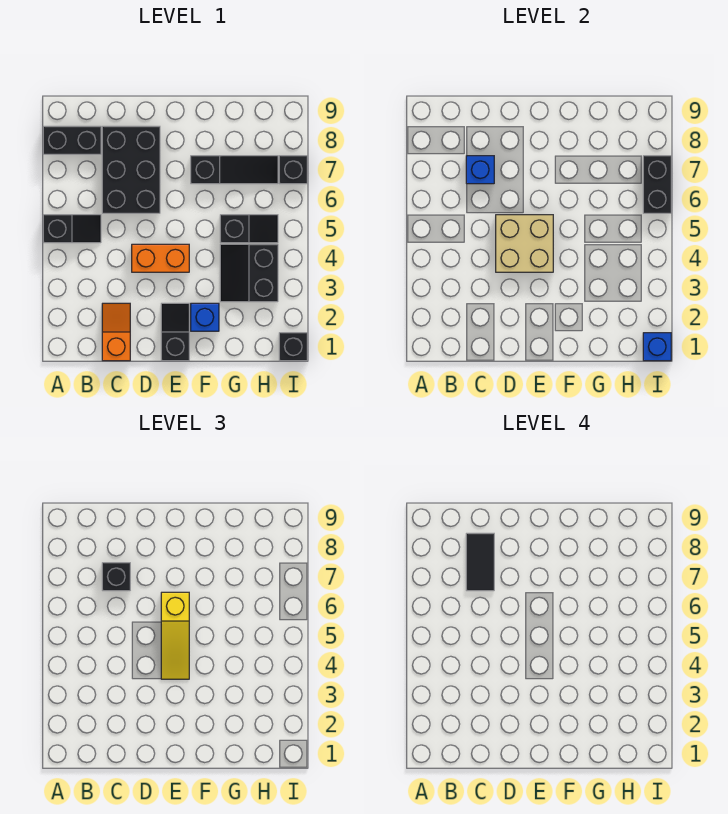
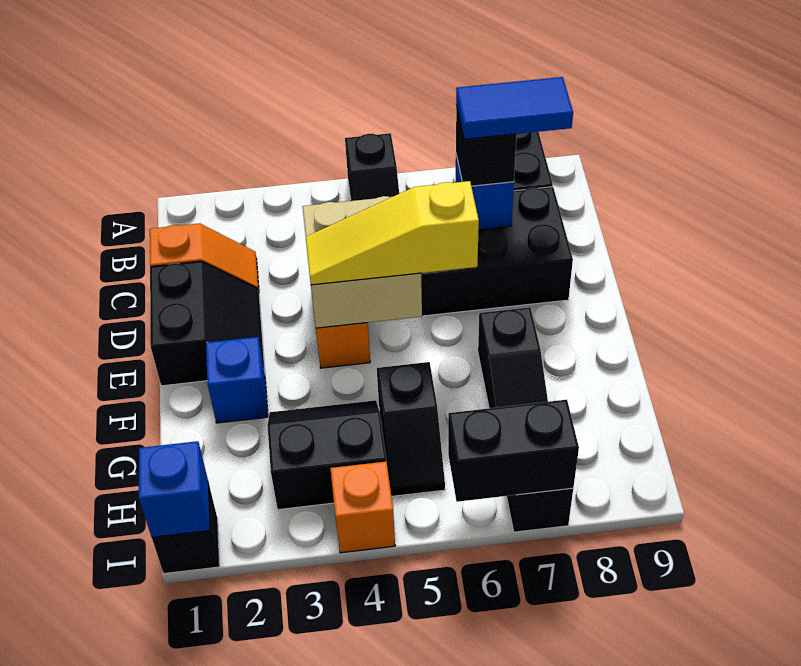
black tile C7:C8 level 4 -> blue tile C7:C8 level 4
black slope E1:E2 level 1 top 1 -> black slope D1:E2 level 1 top 1
none -> orange brick I4 level 1

